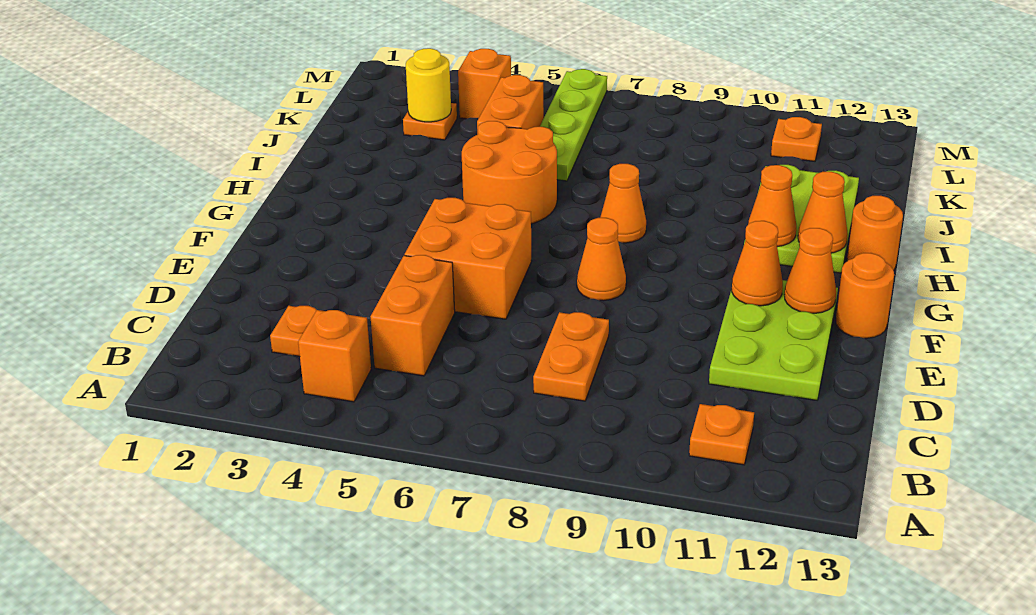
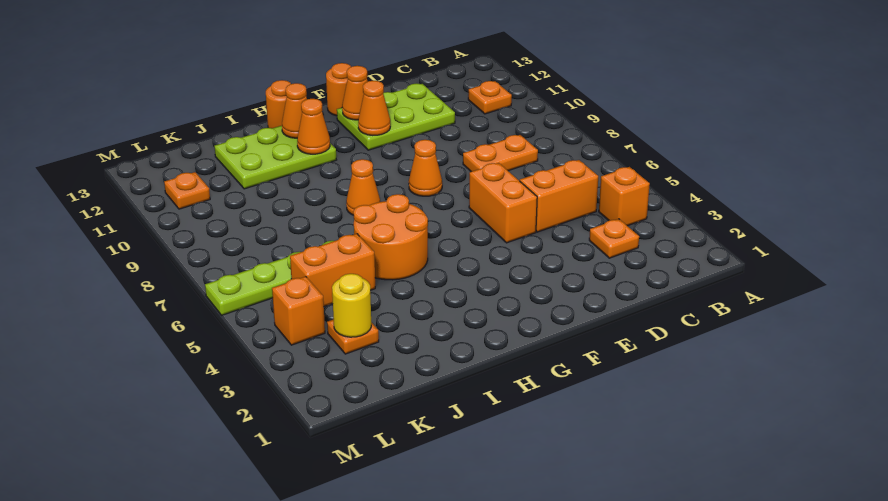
orange brick E5:F6 level 1 -> orange brick E5:E6 level 1

